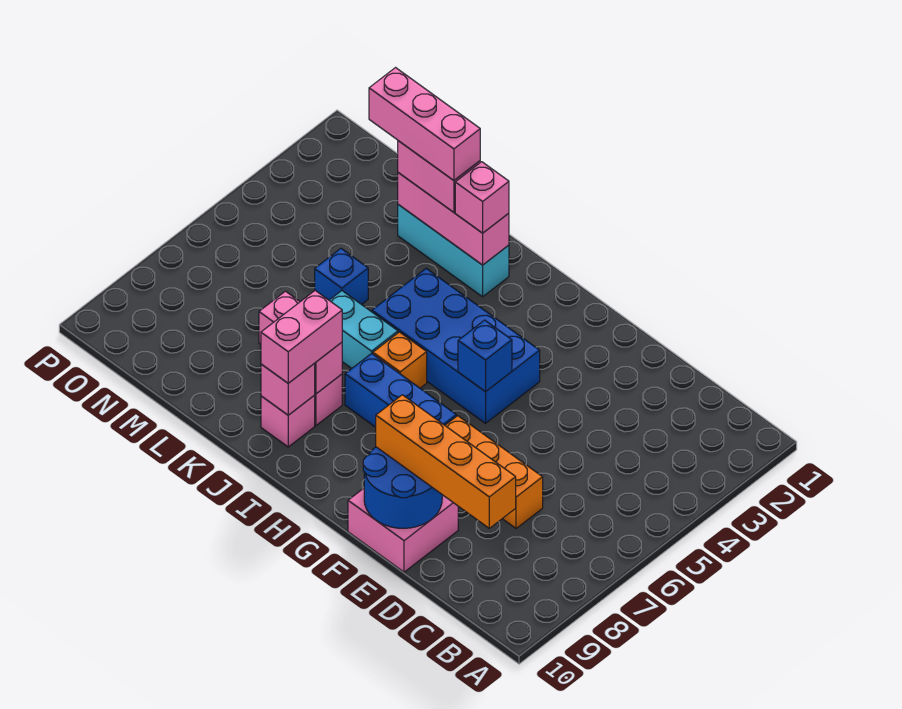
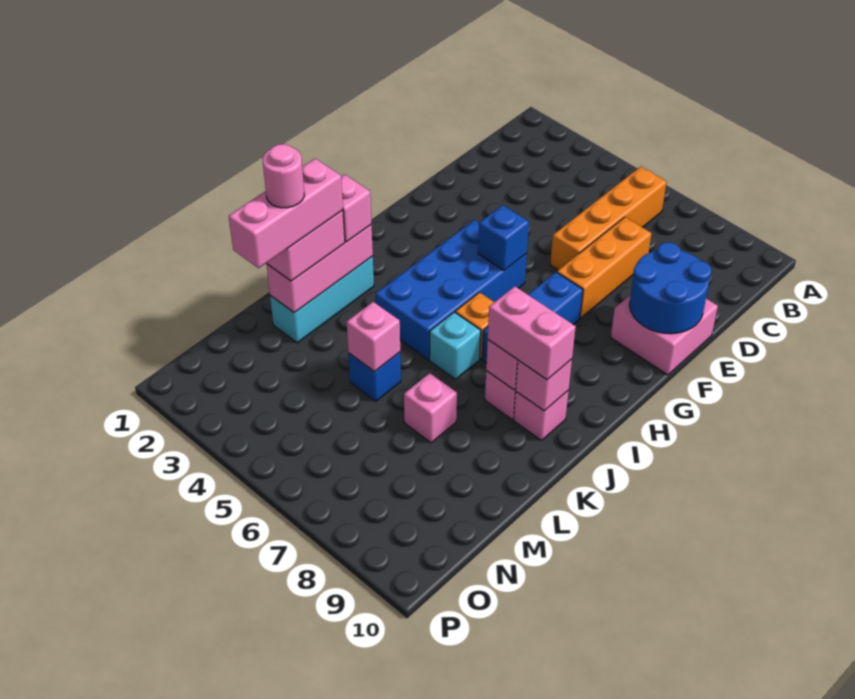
orange brick C9:F9 level 3 -> orange brick B6:E6 level 1
cyan brick J6:K6 level 1 -> cyan brick J6 level 1
none -> pink round brick L2 level 5
none -> pink brick L5 level 2

